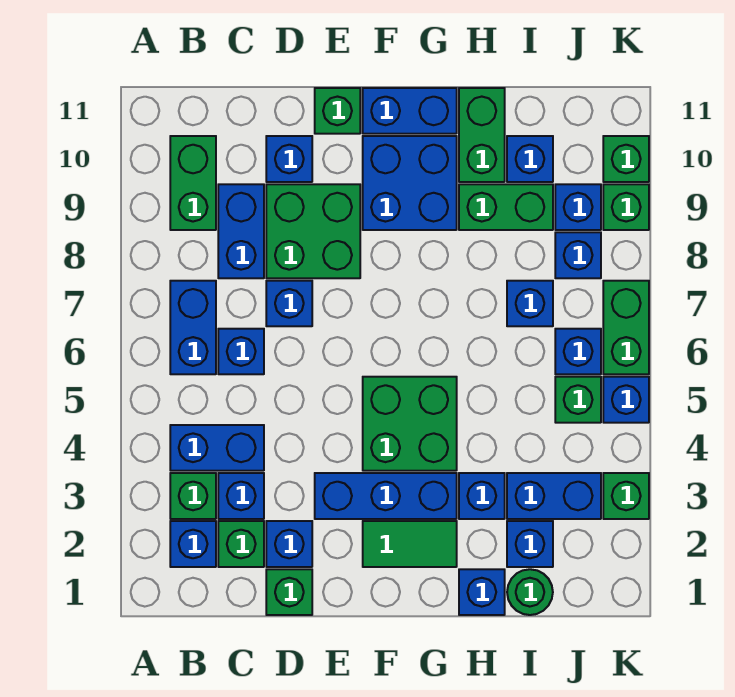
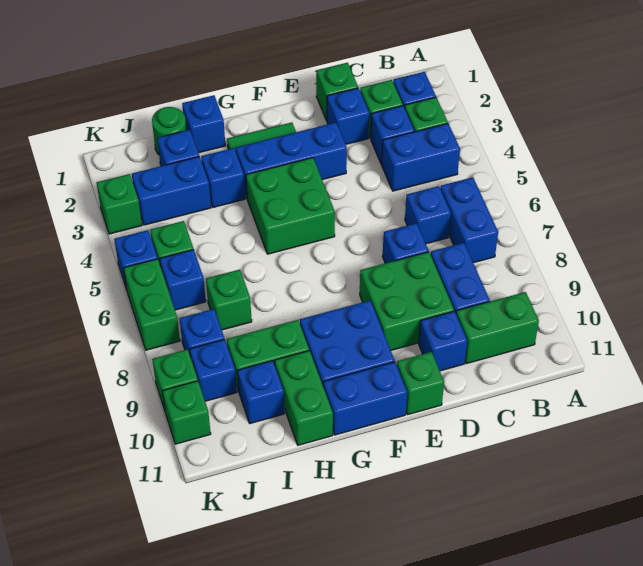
green brick B9:B10 level 1 -> green brick B10:C10 level 1
blue brick I7 level 1 -> green brick I7 level 1

